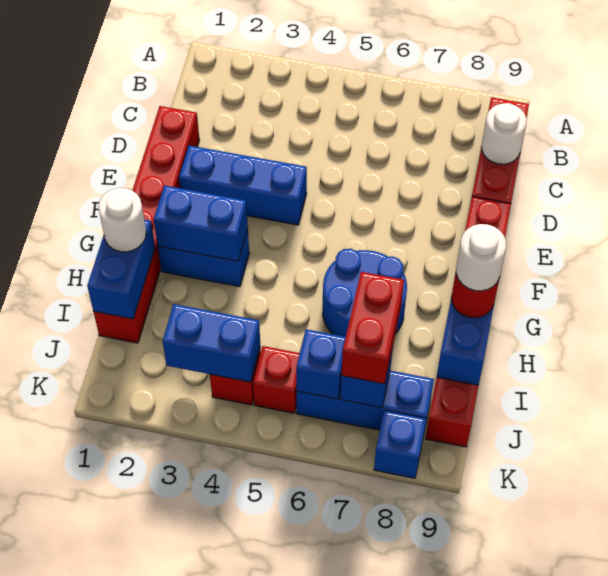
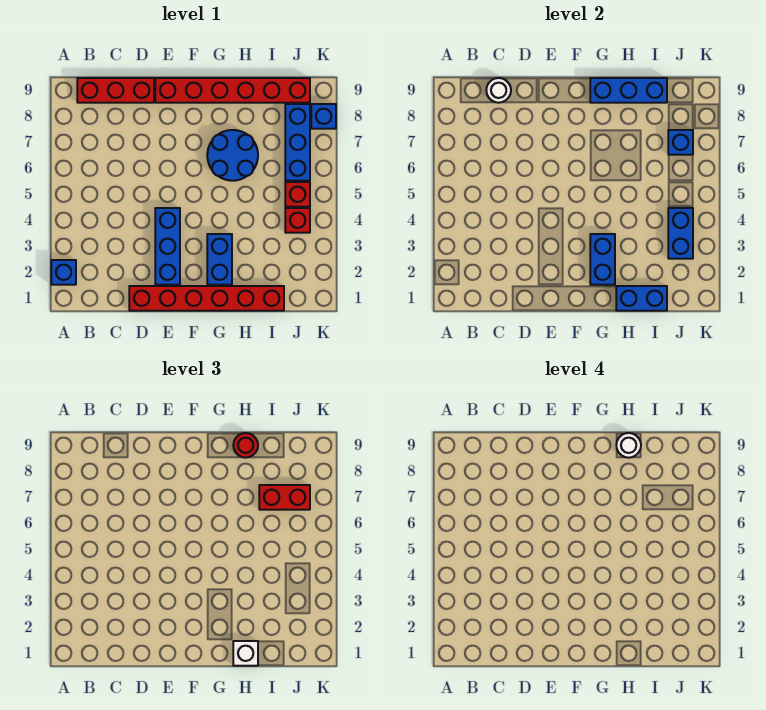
white round brick H1 level 3 -> white brick H1 level 3
blue brick J6 level 2 -> blue brick A2 level 1

